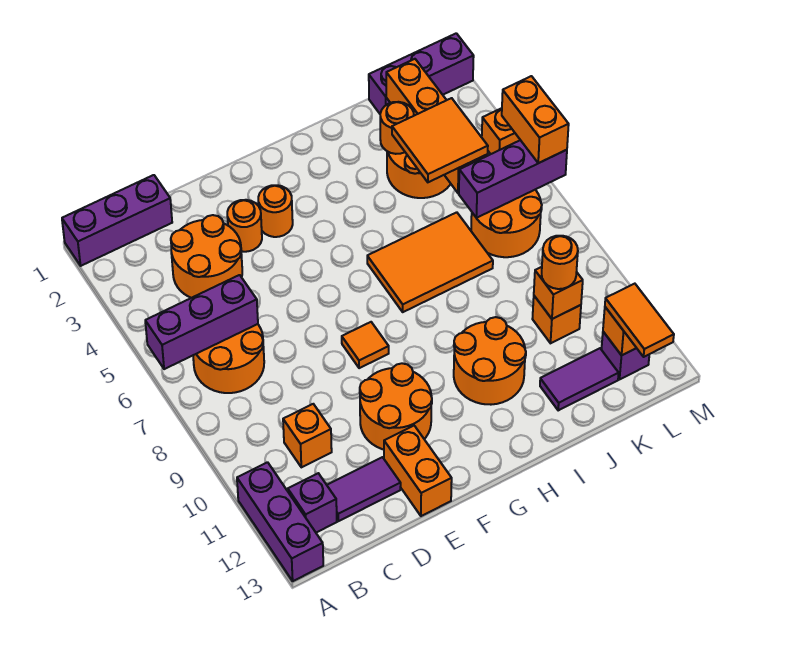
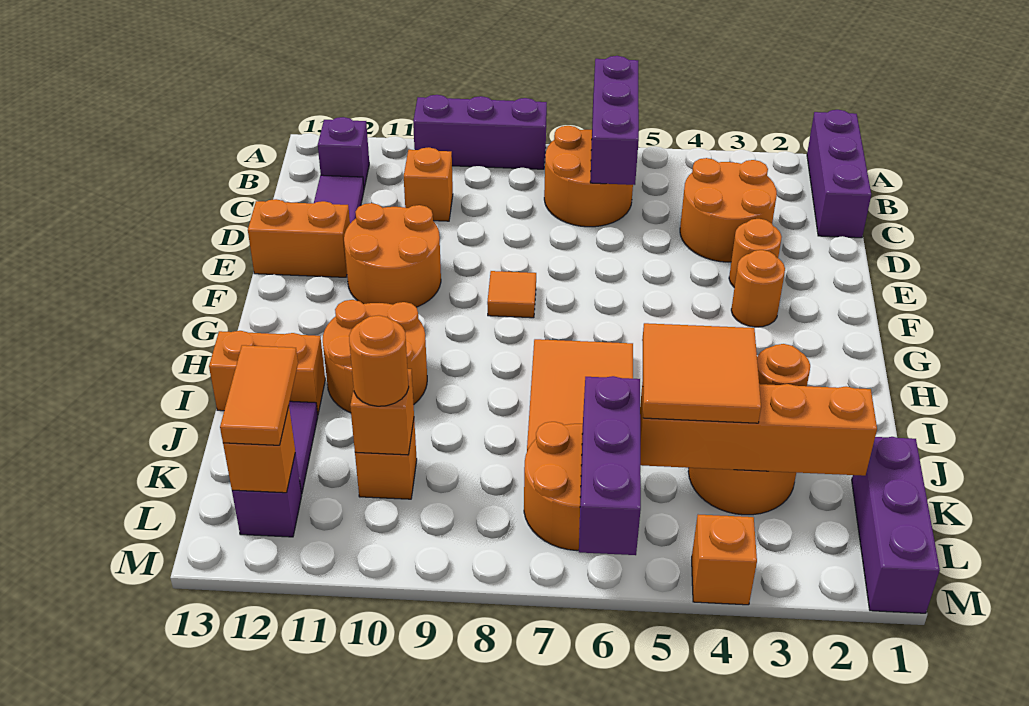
purple brick A11:A13 level 1 -> purple brick A8:A10 level 1
orange tile L12:L13 level 3 -> orange tile K12:L12 level 3
orange brick M5:M6 level 3 -> orange brick I12:I13 level 1

